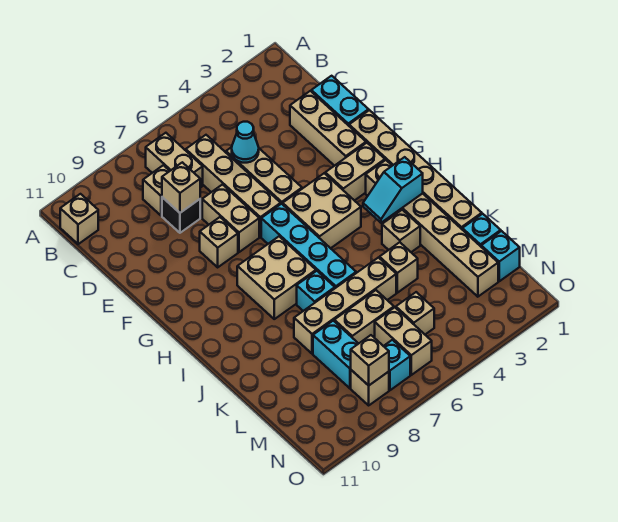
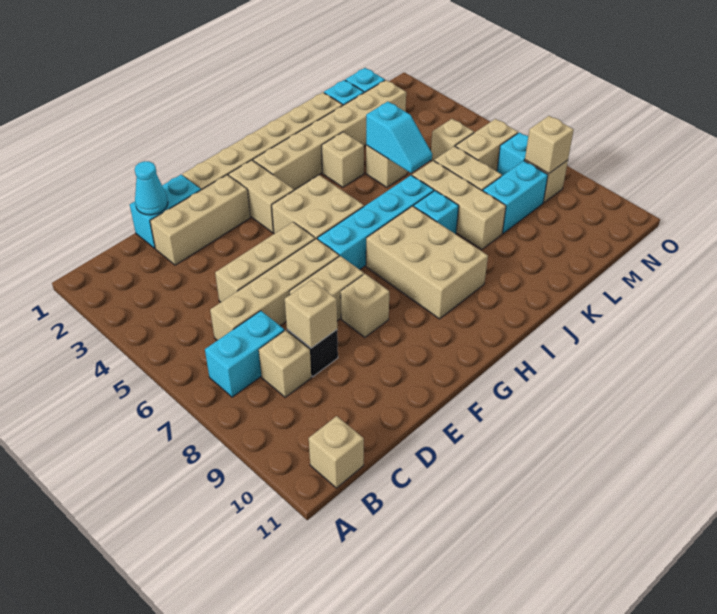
tan brick B7:C7 level 1 -> cyan brick B7:C7 level 1
cyan cone D5 level 2 -> cyan cone D1 level 2
tan brick H7:I8 level 1 -> tan brick H7:I9 level 1
cyan slope I2:I3 level 2 top 2 -> cyan slope K4:K5 level 2 top 4
tan brick K5:K8 level 1 -> tan brick K6:K8 level 1

